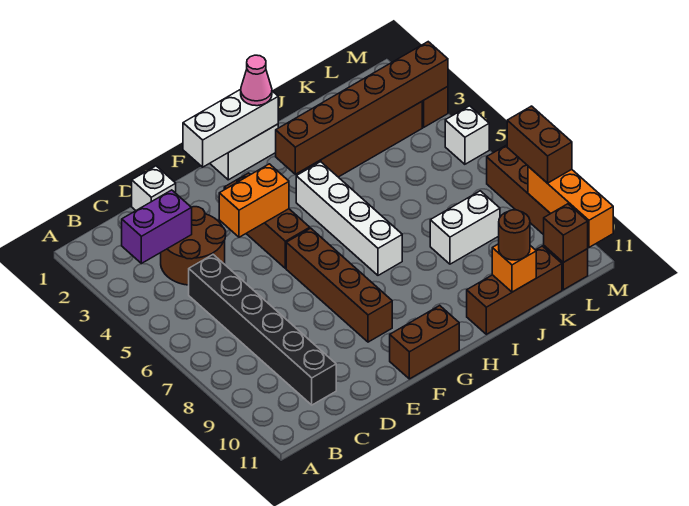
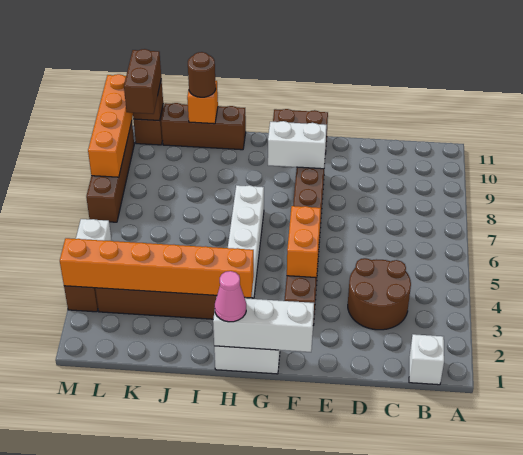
purple brick B3:C3 level 2 -> none
black brick C5:C10 level 1 -> none
white brick D1 level 1 -> white brick B1 level 1
orange brick E4:F4 level 2 -> orange brick F4:F5 level 2
brown brick H3:M3 level 2 -> orange brick H3:M3 level 2
white brick J8:K8 level 1 -> white brick F9:G9 level 2
brown brick M8:M9 level 3 -> brown brick L10:L11 level 3
orange brick M9:M11 level 2 -> orange brick M8:M11 level 2

